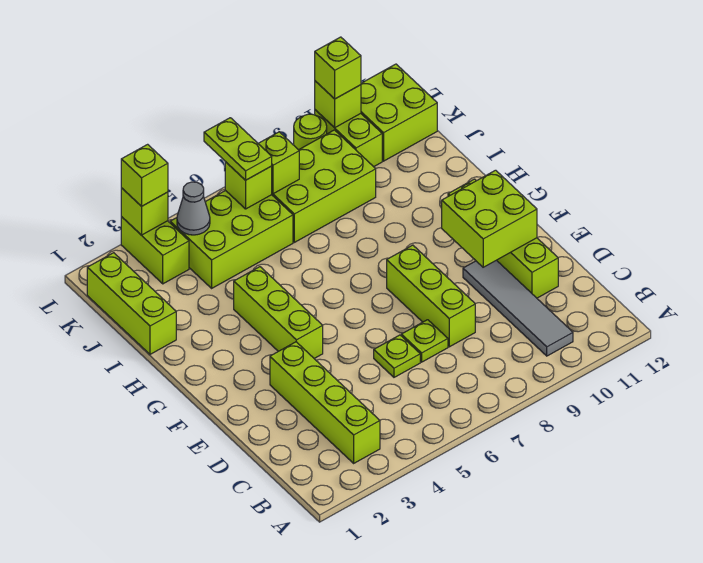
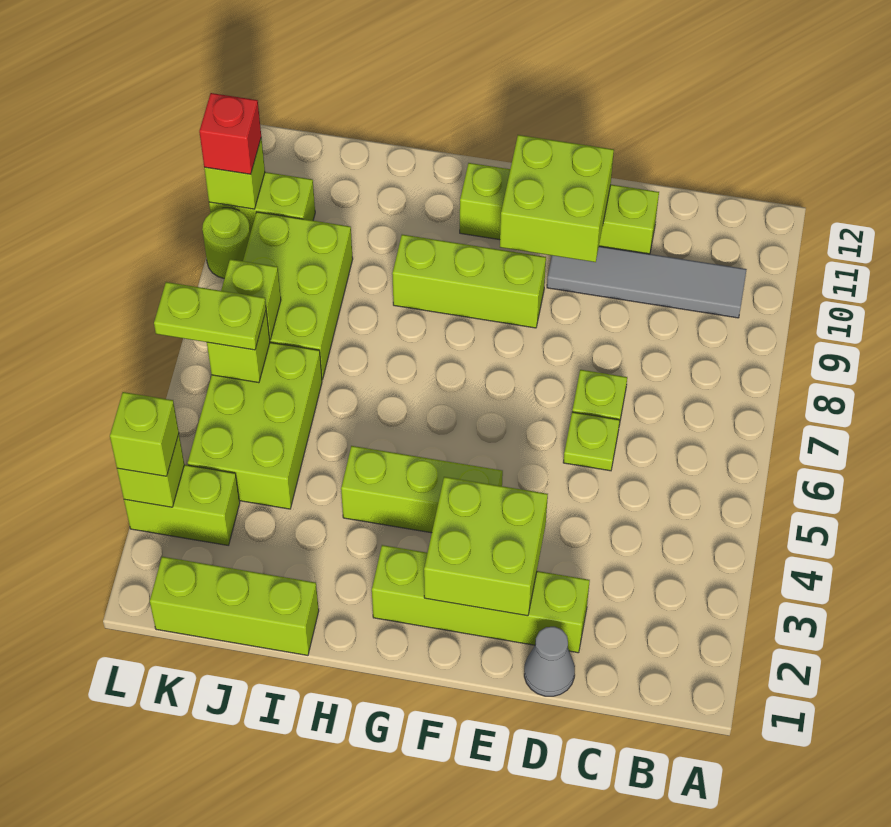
lime brick B3:E3 level 1 -> lime brick D2:G2 level 1
lime brick D8:F8 level 1 -> lime brick F9:H9 level 1
grey cone K4 level 2 -> grey cone D1 level 1
lime brick K11:L12 level 1 -> lime brick E2:F3 level 2
lime brick L10 level 3 -> red brick L10 level 3

